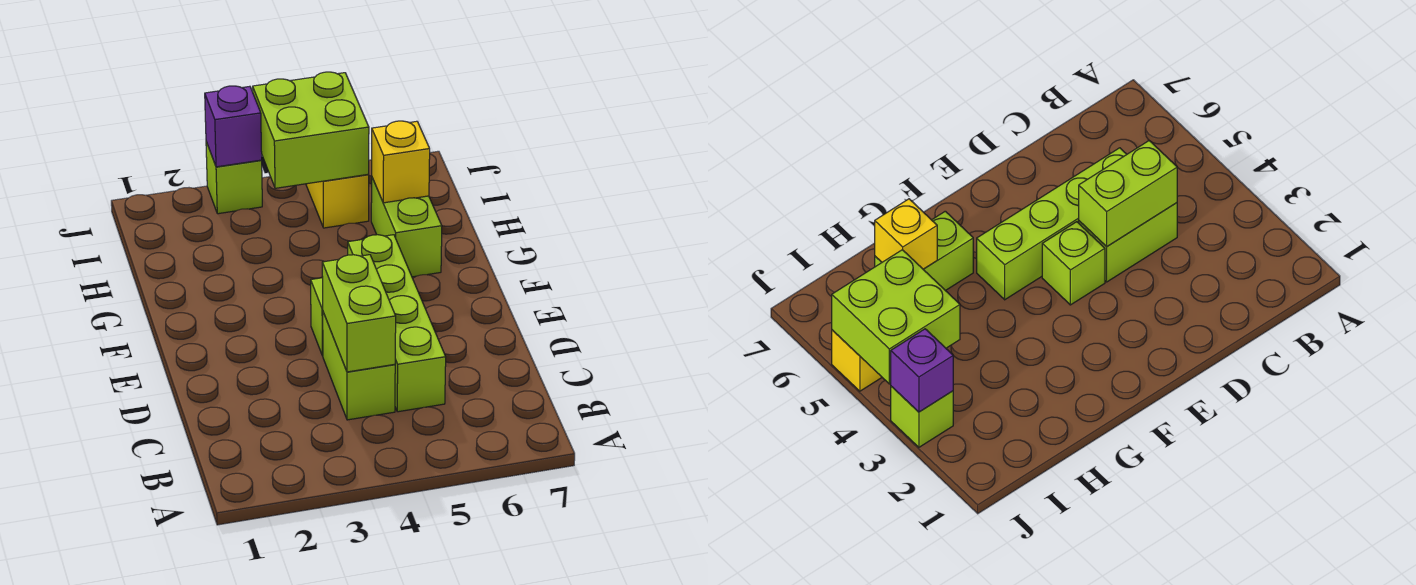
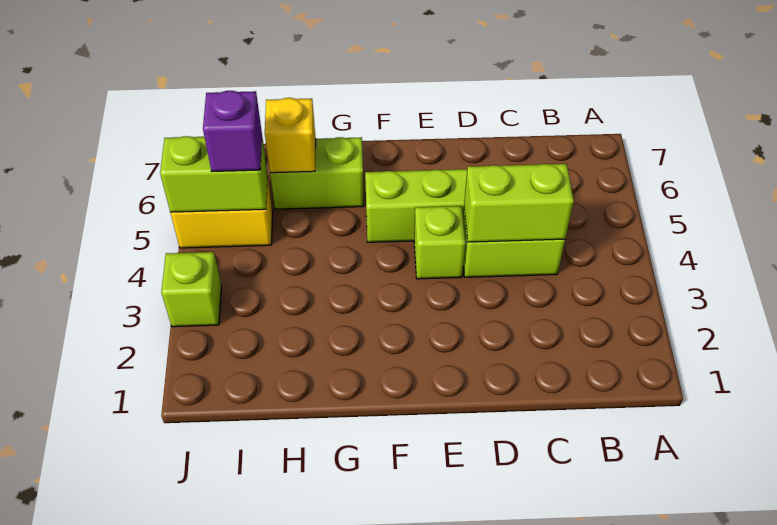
lime brick I4:J5 level 2 -> lime brick I5:J5 level 2
purple brick J3 level 2 -> purple brick I5 level 3

